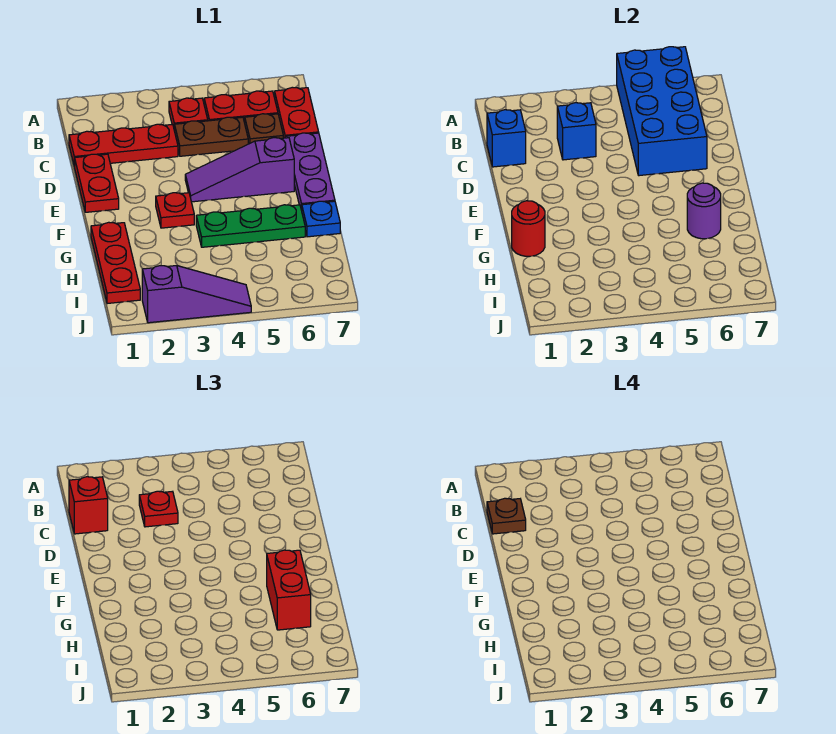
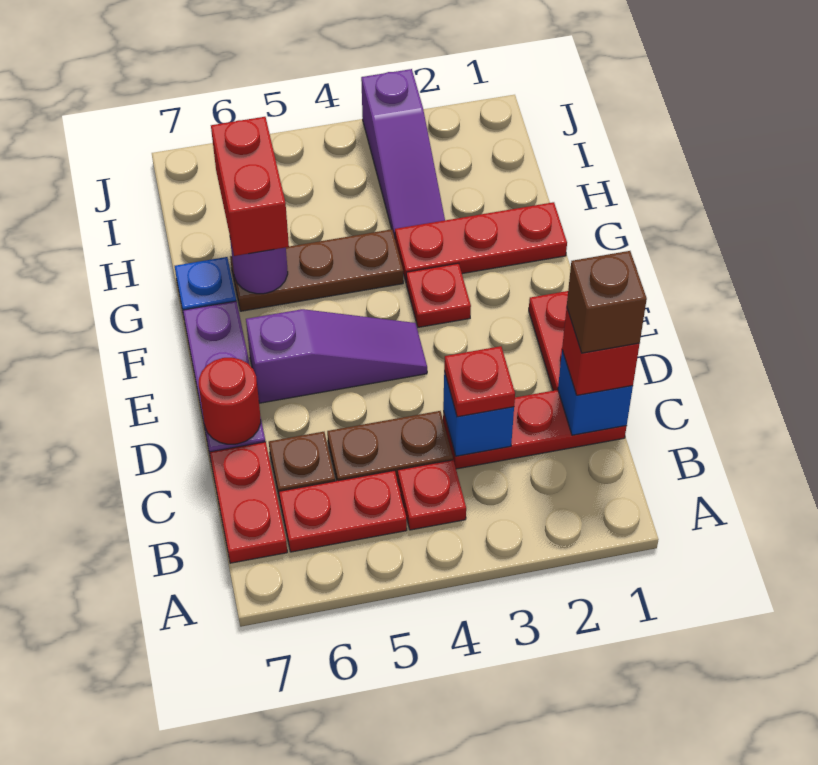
blue brick A5:D6 level 2 -> none
brown plate C1 level 4 -> brown brick C1 level 4
red plate G1:I1 level 1 -> red plate G1:G3 level 1
red round brick G1 level 2 -> red round brick D7 level 2
green plate G4:G6 level 1 -> brown plate G4:G6 level 1
purple slope J2:J4 level 1 top 2 -> purple slope H3:J3 level 1 top J

